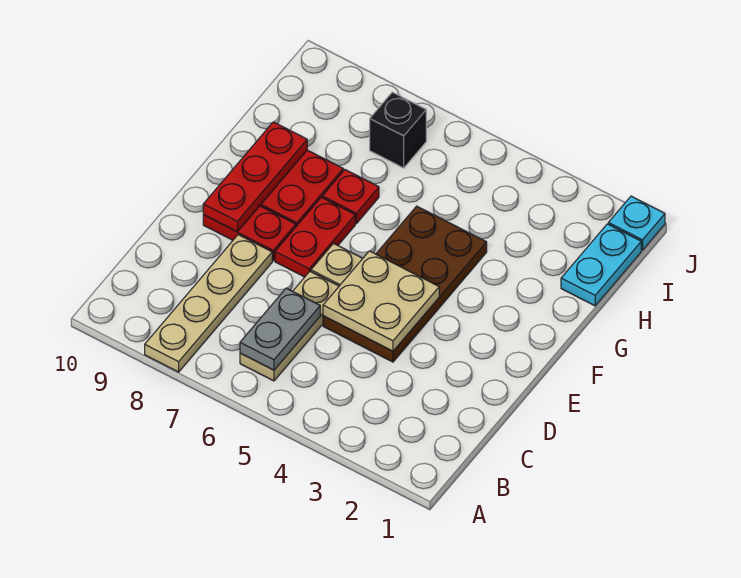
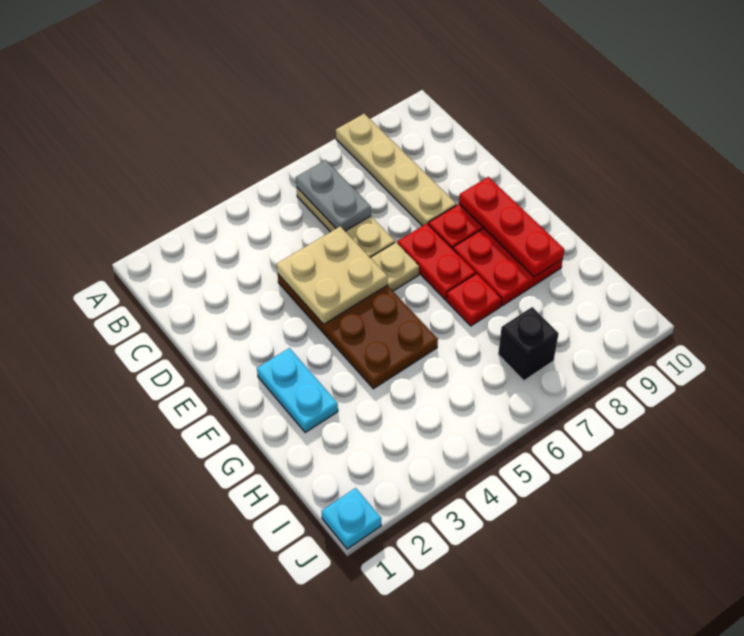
cyan plate H1:I1 level 1 -> cyan plate F2:G2 level 1

